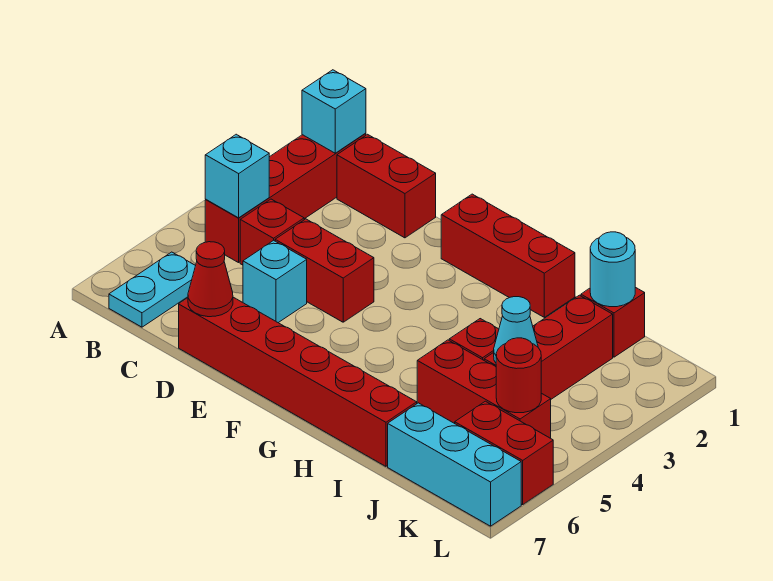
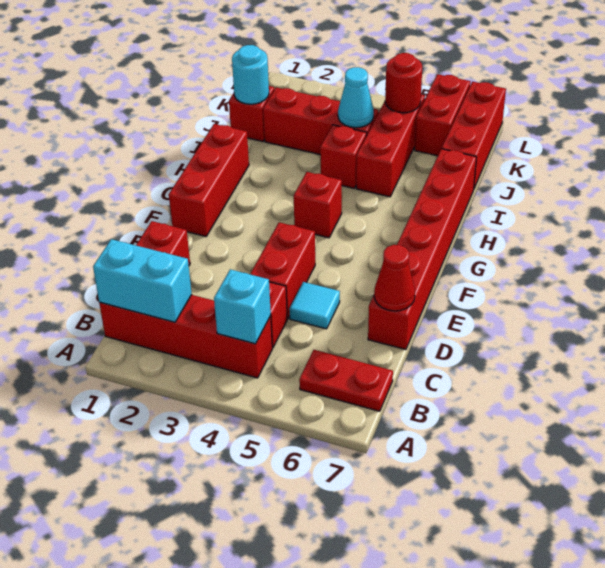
cyan brick B1 level 2 -> cyan brick B1:B2 level 2
cyan plate B6:B7 level 1 -> red plate B6:B7 level 1
cyan brick D5 level 1 -> cyan tile D5 level 1
none -> red brick G4 level 1
cyan brick J7:L7 level 1 -> red brick J7:L7 level 1

